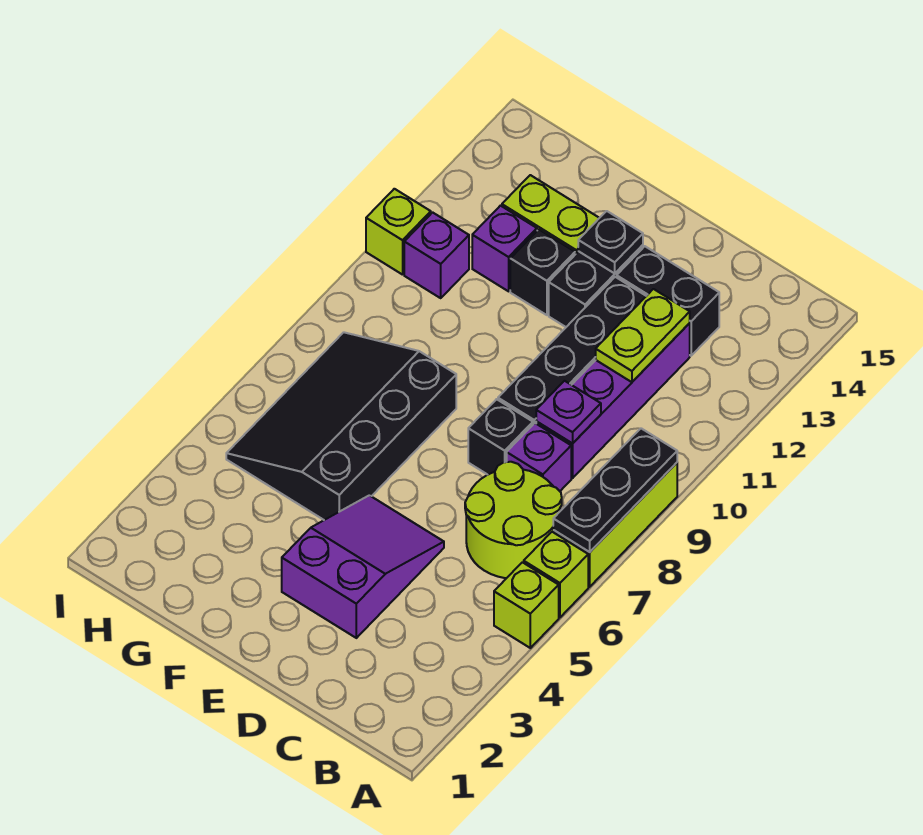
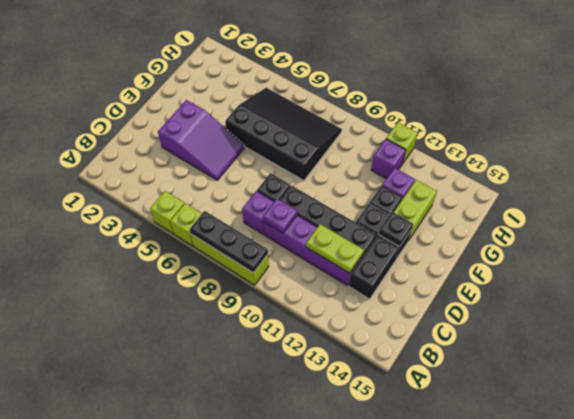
lime round brick B6:C7 level 1 -> none

